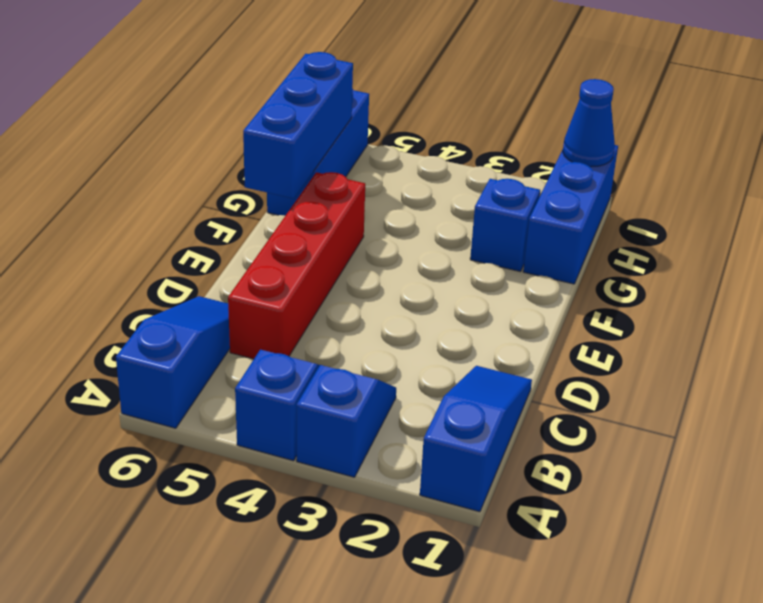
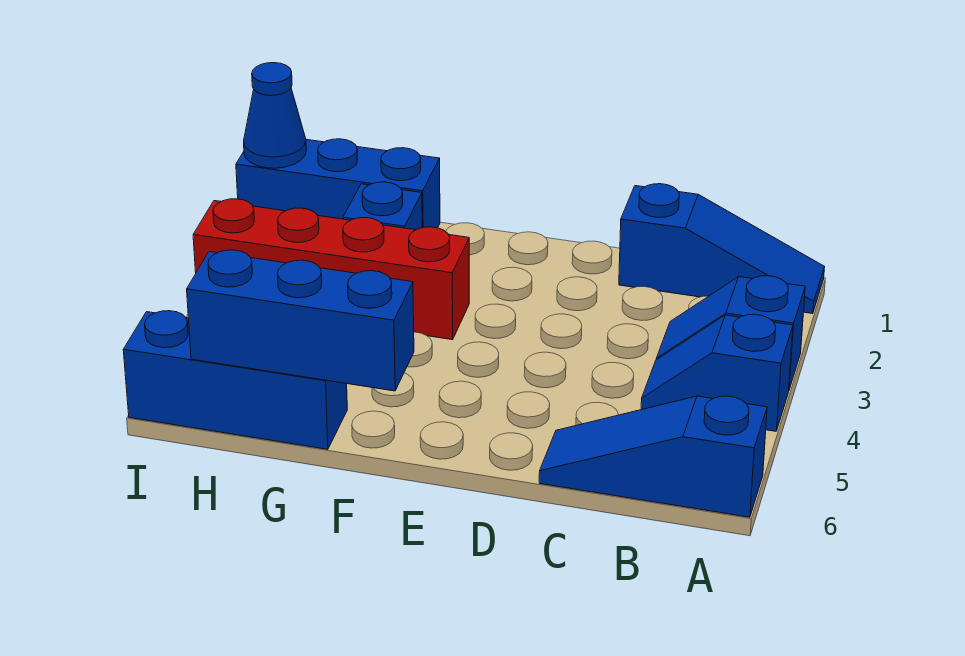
blue slope A1:C1 level 1 top A -> blue slope A1:C1 level 1 top C
red brick C5:F5 level 1 -> red brick F3:I3 level 1

